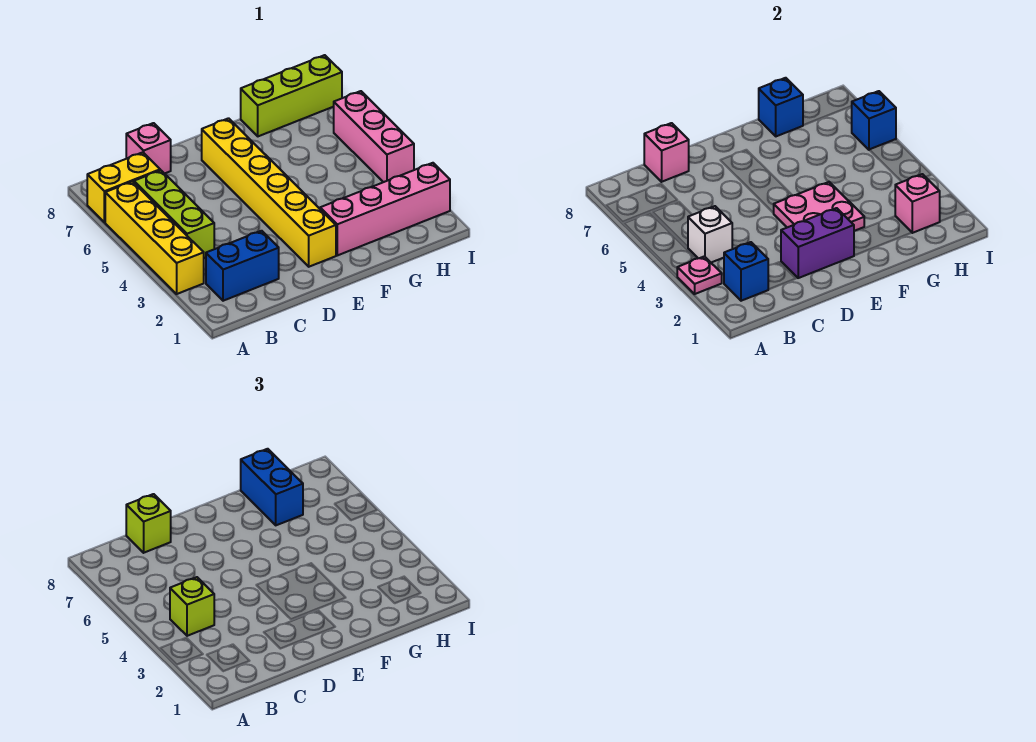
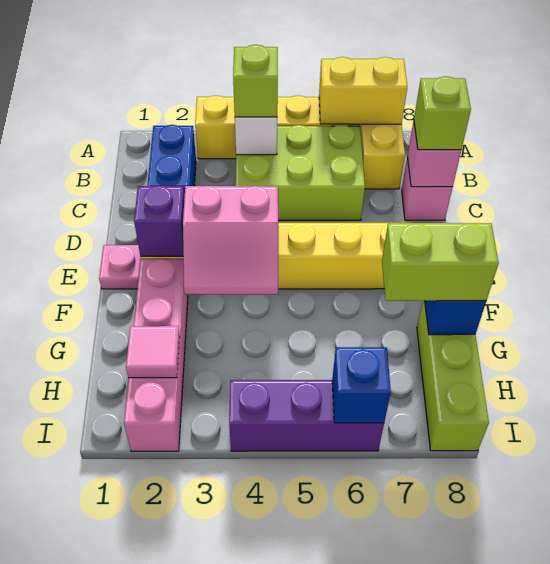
pink plate A3 level 2 -> pink plate E1 level 1
none -> yellow brick A6:A7 level 2
blue brick B2 level 2 -> none
lime brick B4:B6 level 1 -> lime brick B4:C6 level 1
purple brick D2:E2 level 2 -> purple brick E2 level 2
pink plate E3:F4 level 2 -> pink slope E3:F4 level 2 top E
blue brick G7:G8 level 3 -> lime brick G7:G8 level 3
pink brick H2 level 2 -> pink tile H2 level 2
pink brick I4:I6 level 1 -> purple brick I4:I6 level 1

